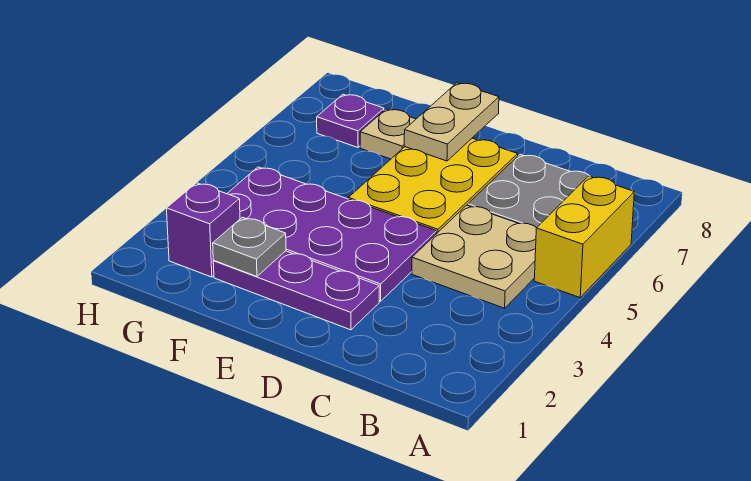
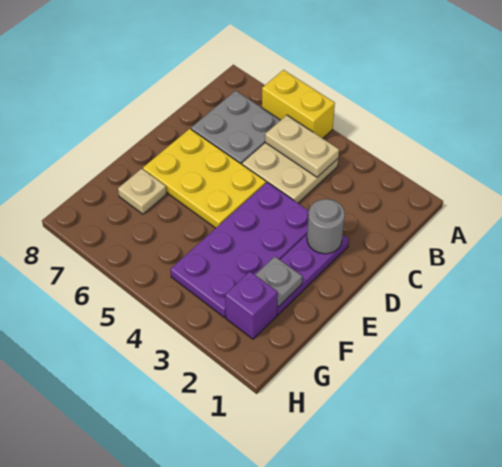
none -> grey round brick D2 level 2
tan plate E7:E8 level 2 -> tan plate B4:B5 level 2
purple plate G7 level 1 -> none

